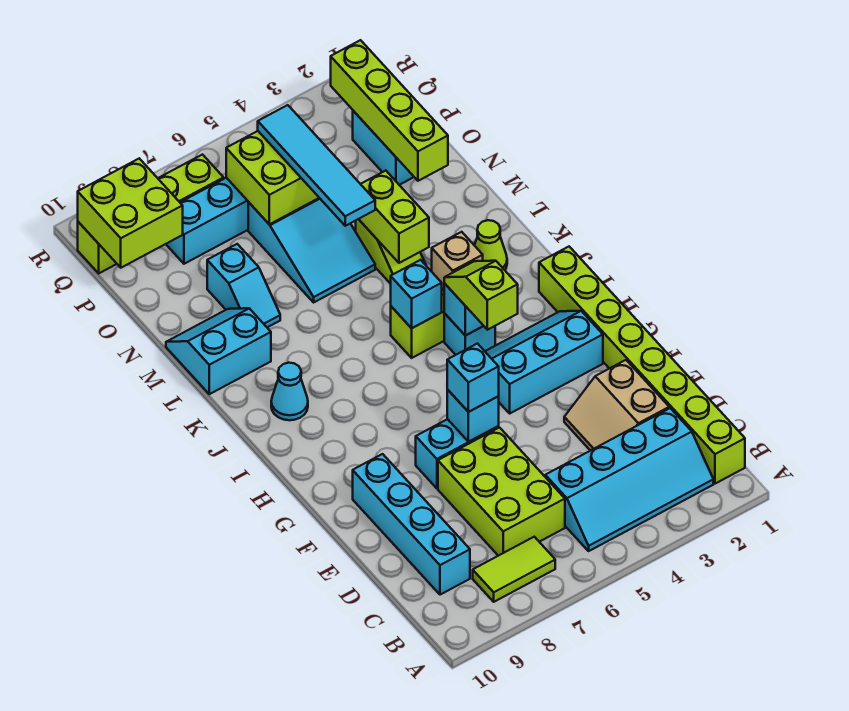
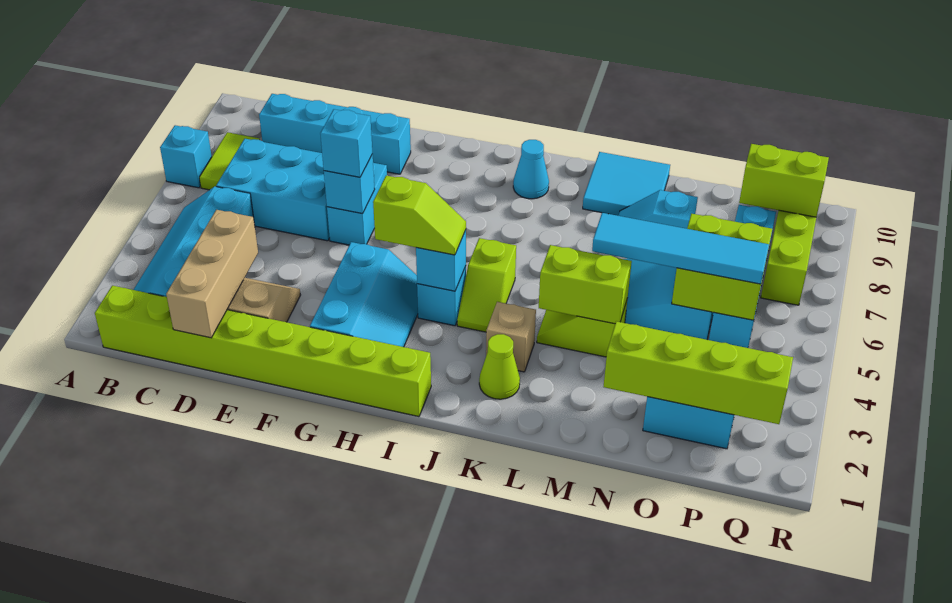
lime brick C6:E7 level 1 -> cyan brick C6:E7 level 1
none -> tan brick D1:D3 level 2
cyan brick J5 level 2 -> cyan brick A7 level 1
cyan slope L9:M10 level 1 top L -> cyan tile L9:M10 level 1
lime brick P9:Q10 level 2 -> lime brick P9:Q9 level 2

